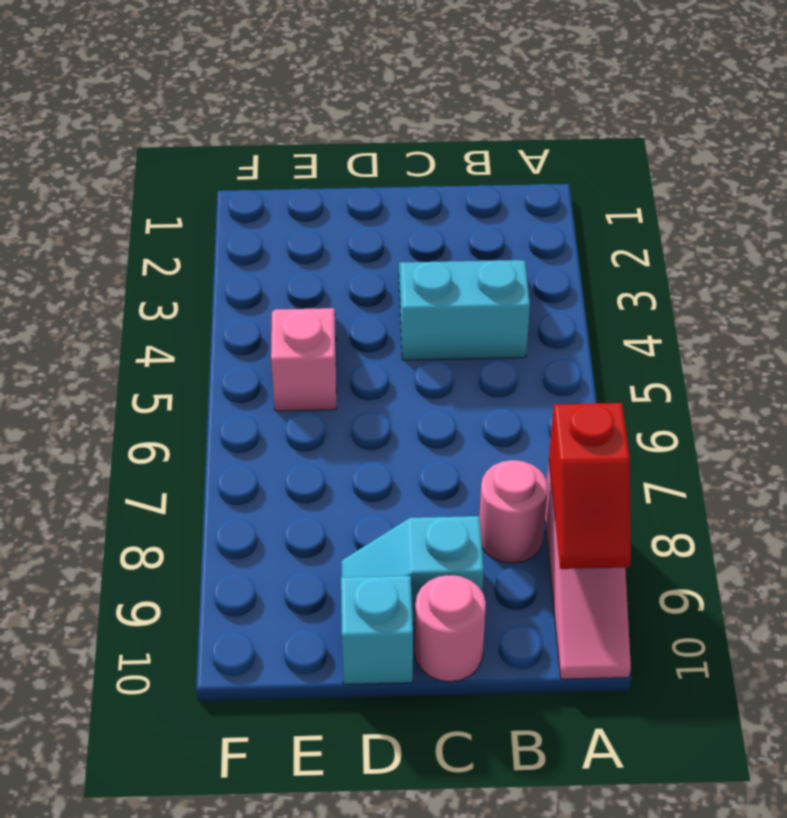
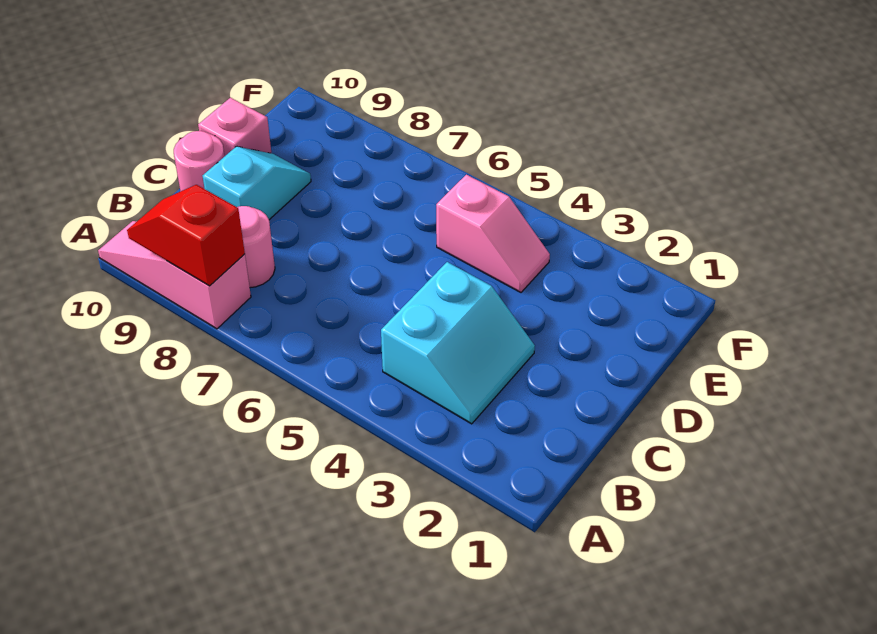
cyan brick D10 level 1 -> pink brick D10 level 1

